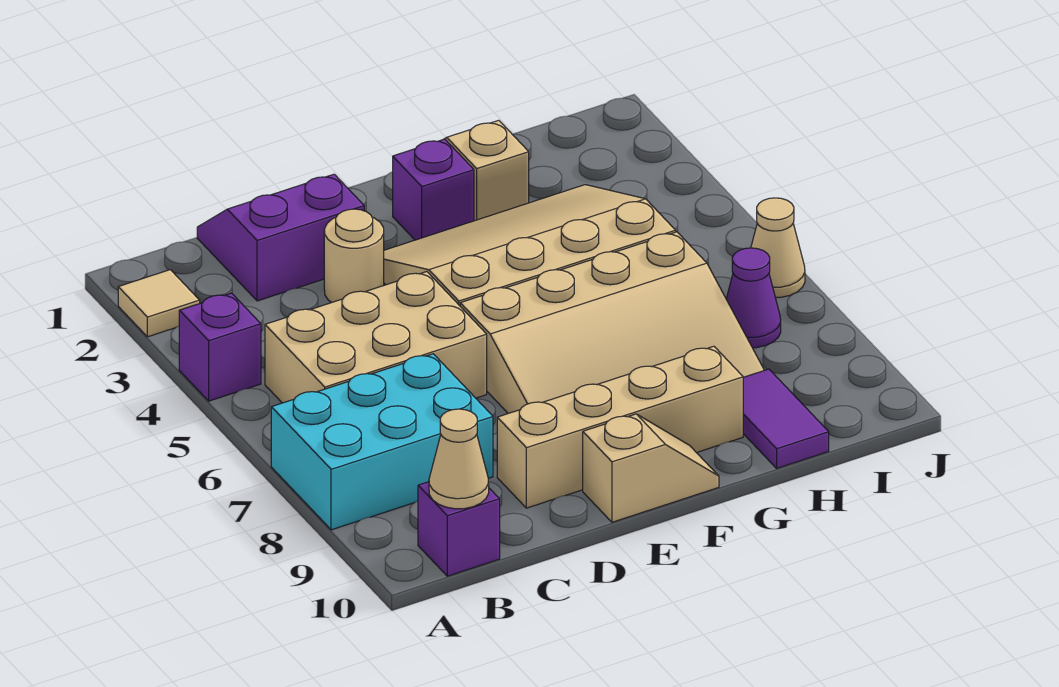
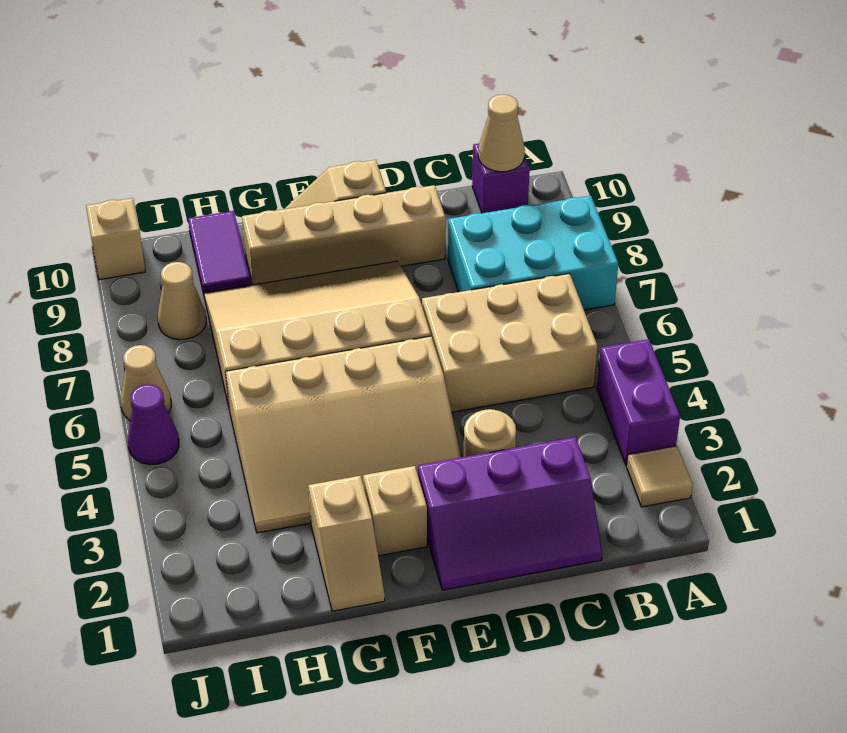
purple brick A4 level 1 -> purple brick A3:A4 level 1
purple slope C1:D2 level 1 top 2 -> purple slope C1:E2 level 1 top 2
purple brick F2 level 1 -> tan brick F2 level 1
purple cone I7 level 1 -> purple cone J5 level 1
none -> tan cone I8 level 1
none -> tan brick J10 level 1

